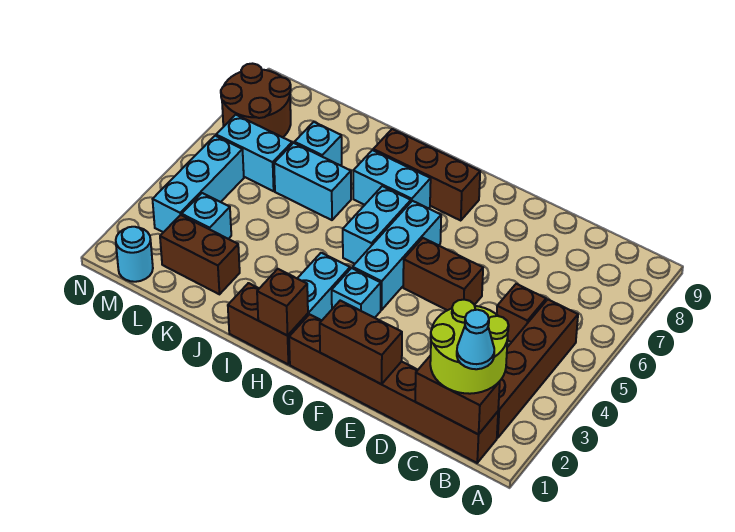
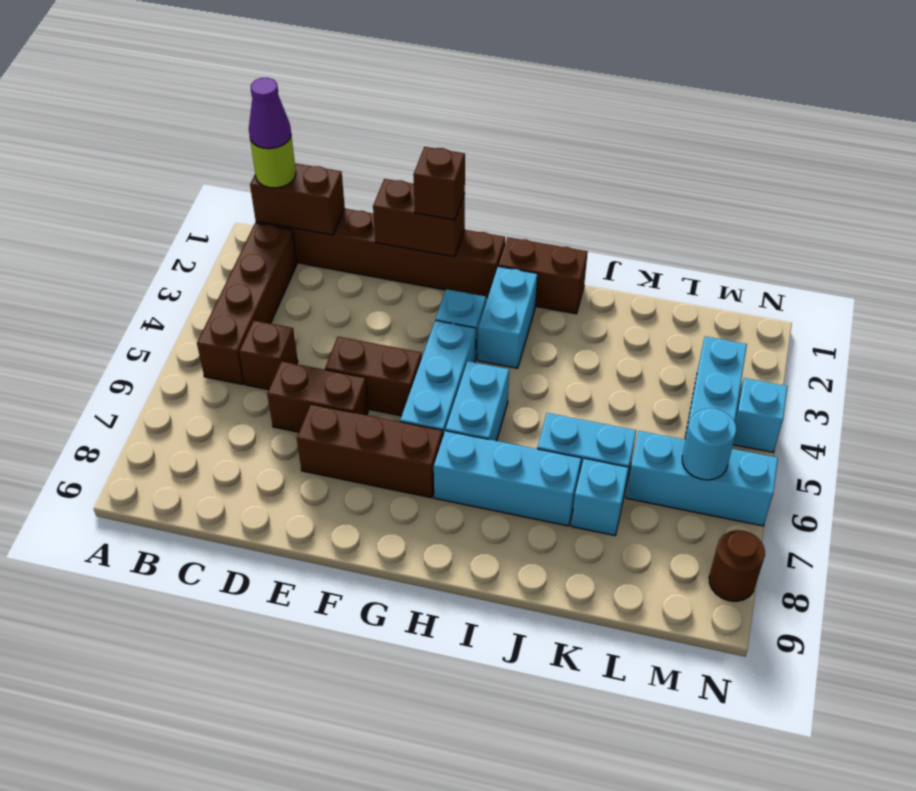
lime round brick B1:C2 level 3 -> lime round brick B1 level 3
cyan cone B1 level 4 -> purple cone B1 level 4
brown brick G8:I8 level 1 -> brown brick E7:G7 level 1
brown brick H1 level 2 -> brown brick F1 level 3
cyan brick H7:I7 level 1 -> cyan brick H7:J7 level 1
brown brick K2:L2 level 1 -> brown brick D6:E6 level 1
cyan brick L3 level 1 -> cyan brick N4 level 1
cyan brick L6:M6 level 1 -> cyan brick L6:N6 level 1
cyan round brick M1 level 1 -> cyan round brick M6 level 2
brown round brick M7:N8 level 1 -> brown round brick N8 level 1

